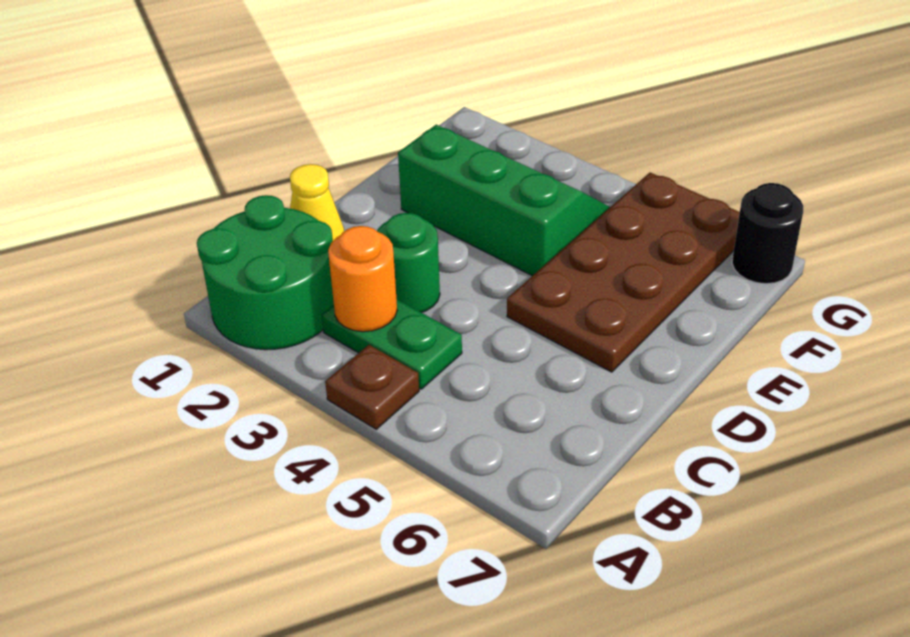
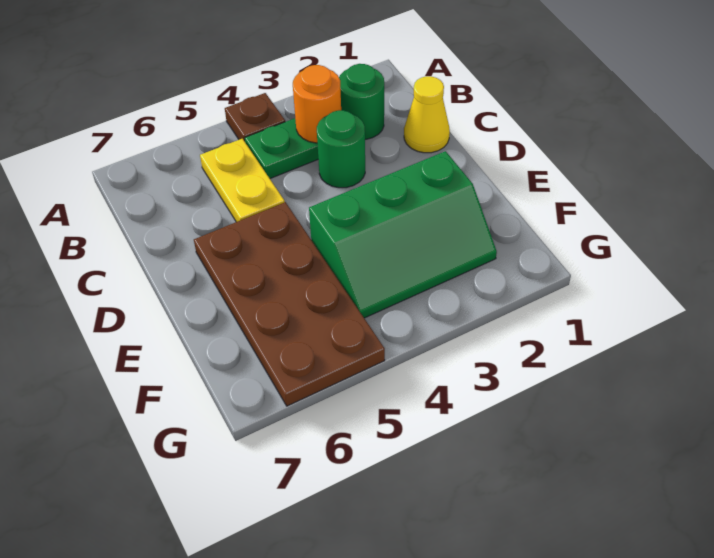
green round brick A1:B2 level 1 -> green round brick B2 level 1
none -> yellow plate B5:C5 level 1
black round brick G7 level 1 -> none

